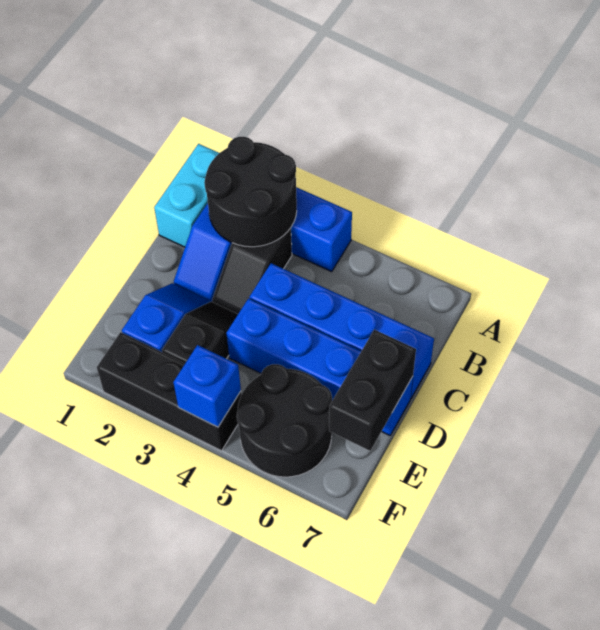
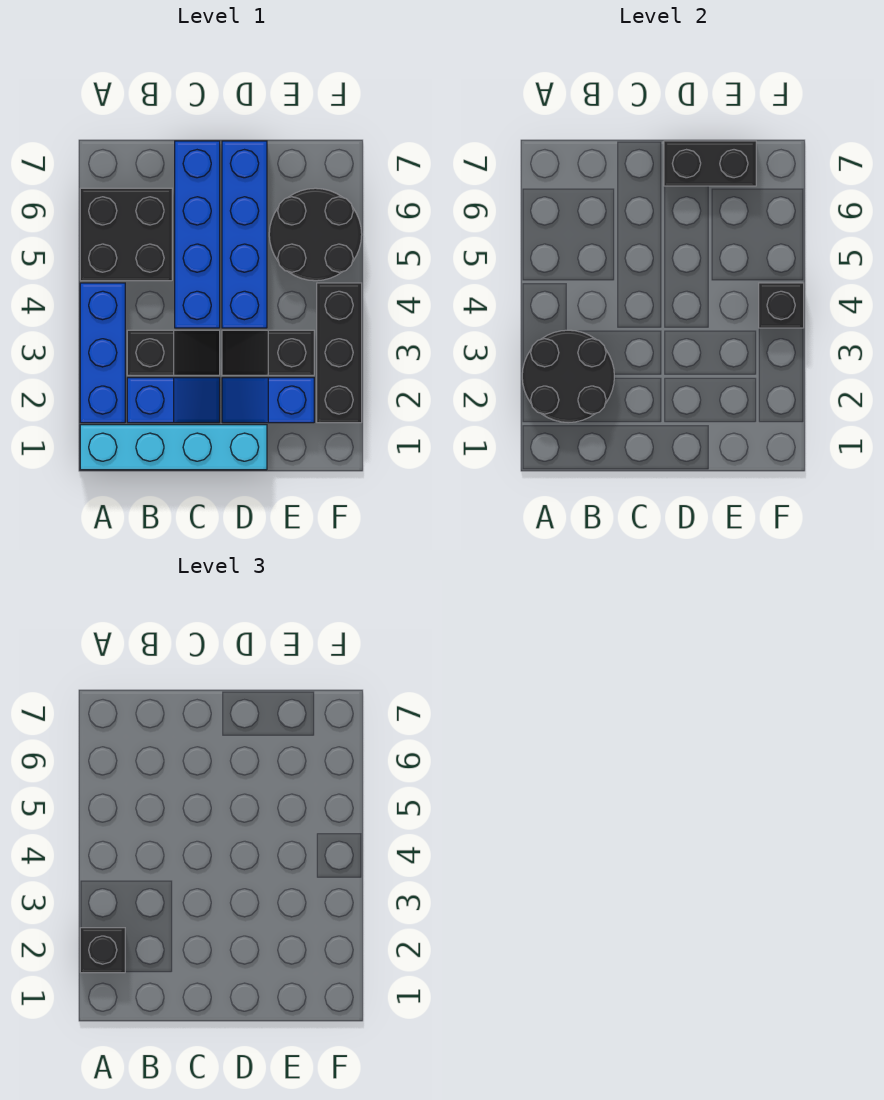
cyan brick A1:B1 level 1 -> cyan brick A1:D1 level 1
none -> black brick A2 level 3
none -> black brick A5:B6 level 1
blue brick F4 level 2 -> black brick F4 level 2

